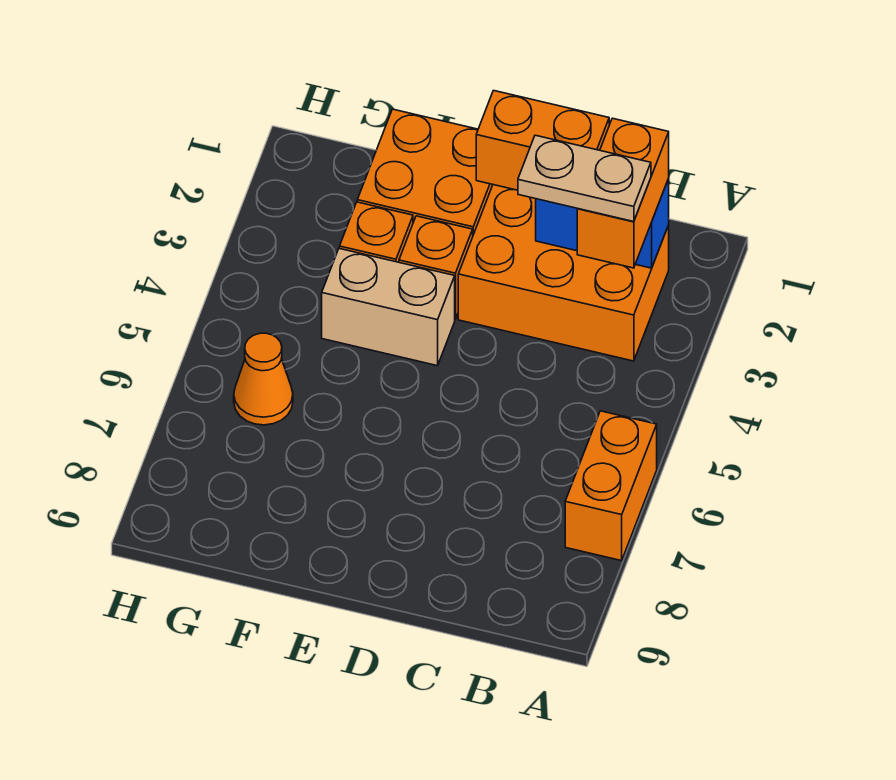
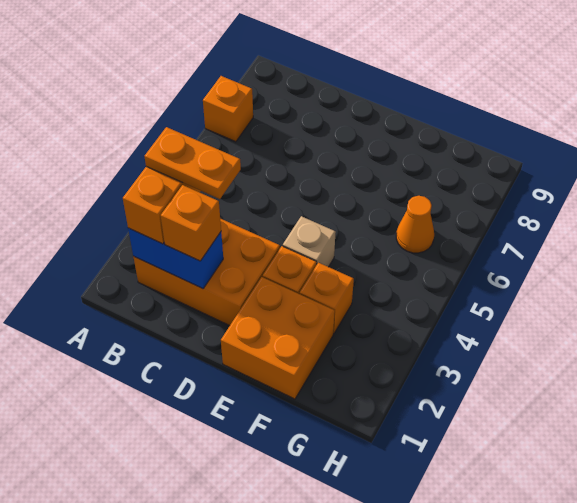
orange brick A6:A7 level 1 -> orange brick A7 level 1
tan plate B3:C3 level 4 -> orange plate B3:C3 level 4
orange brick C2:D2 level 3 -> orange brick C2 level 3
tan brick E4:F4 level 1 -> tan brick E4 level 1

